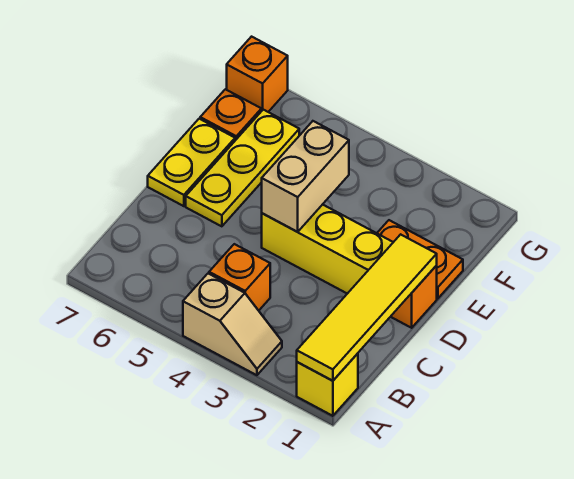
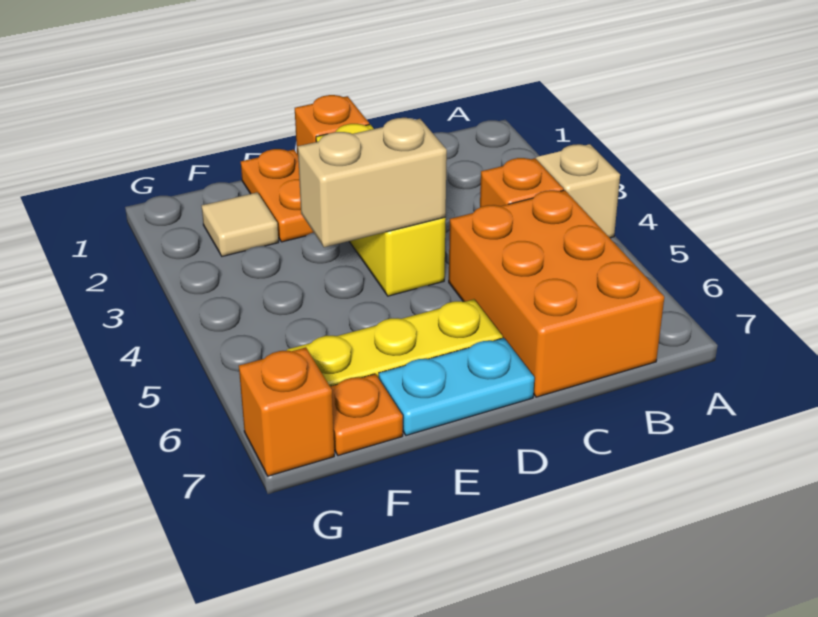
yellow brick A1 level 1 -> none
yellow tile A1:D1 level 2 -> none
none -> orange brick B5:C7 level 1
yellow plate D7:E7 level 1 -> cyan plate D7:E7 level 1
none -> tan tile F2 level 1

